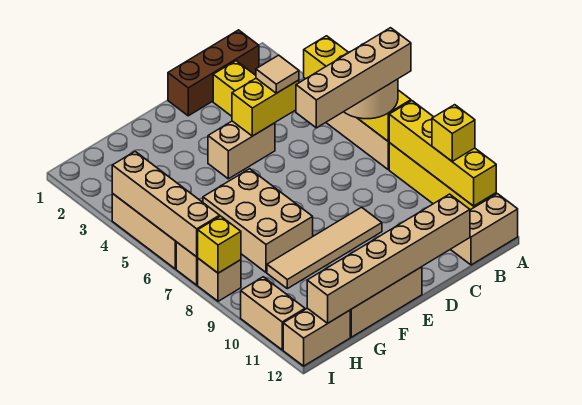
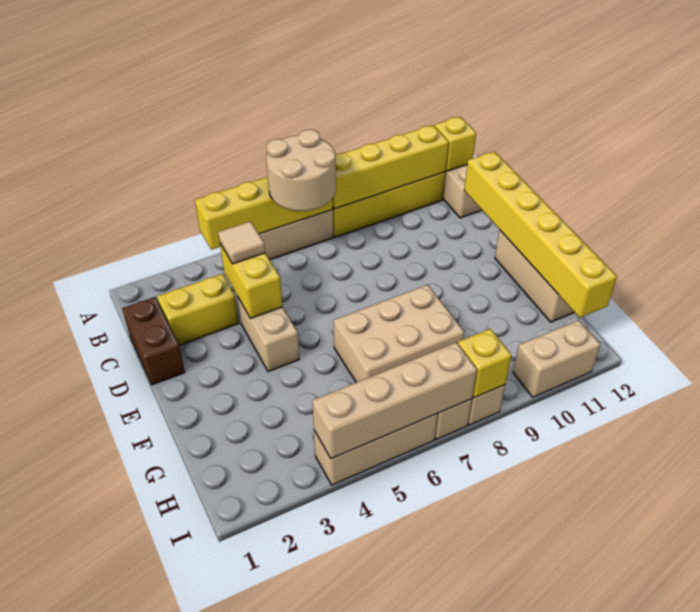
tan brick A7:D7 level 4 -> none
yellow brick A10 level 3 -> yellow brick A12 level 2
brown brick B1:D1 level 1 -> brown brick C1:D1 level 1
tan brick C12:H12 level 2 -> yellow brick C12:H12 level 2
tan tile D9:G9 level 1 -> none
tan brick H12:I12 level 1 -> none

